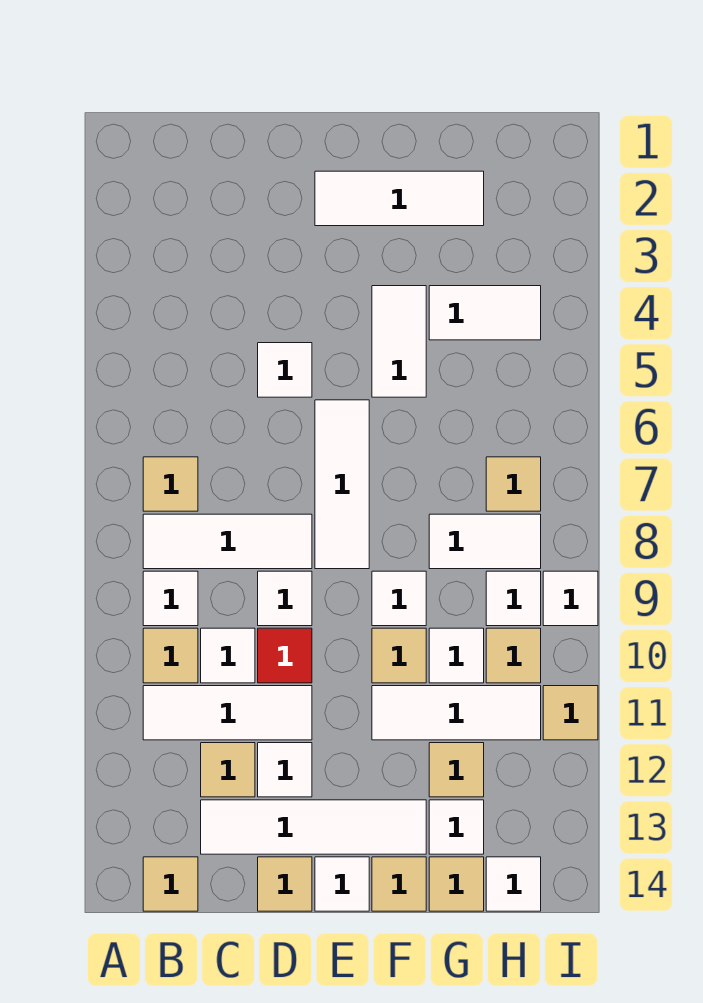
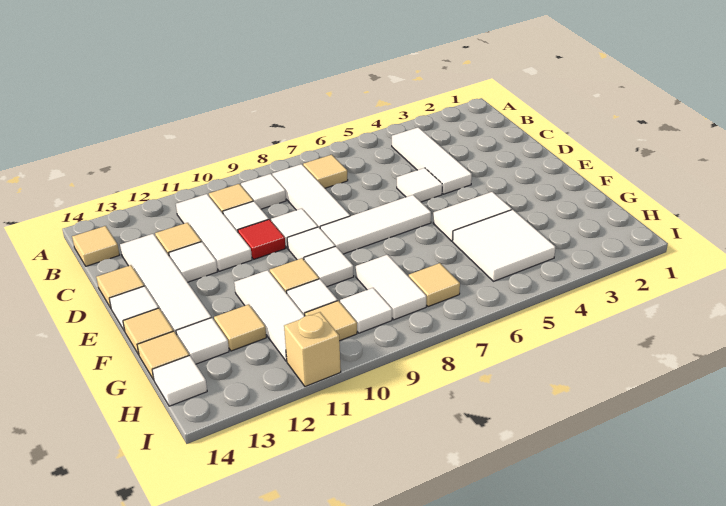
white tile E2:G2 level 1 -> white tile B4:D4 level 1
white tile G4:H4 level 1 -> white tile G4:H5 level 1
white tile I9 level 1 -> white tile E9 level 1
tan tile I11 level 1 -> tan brick I11 level 1

